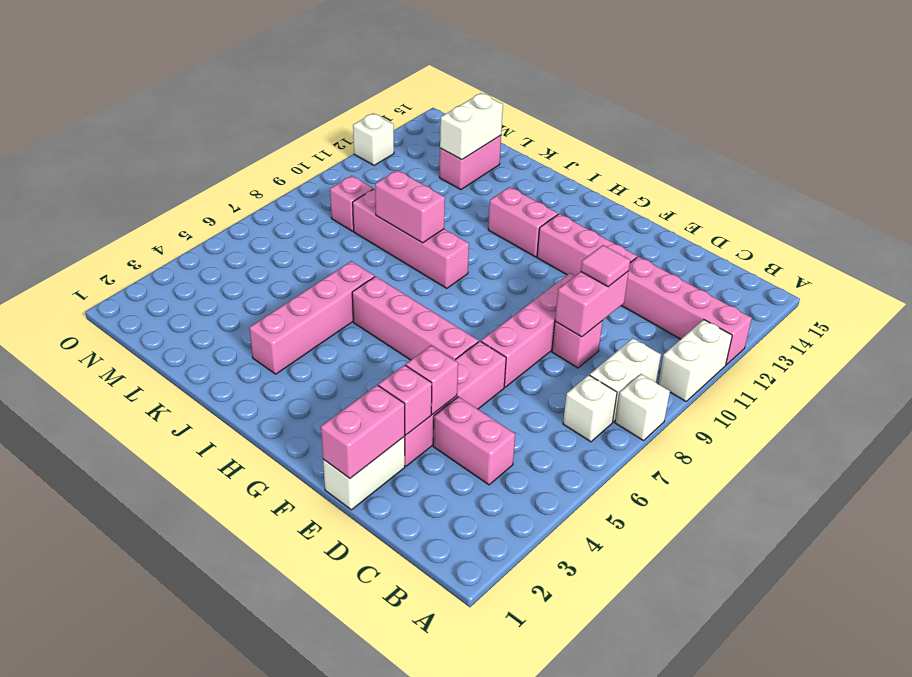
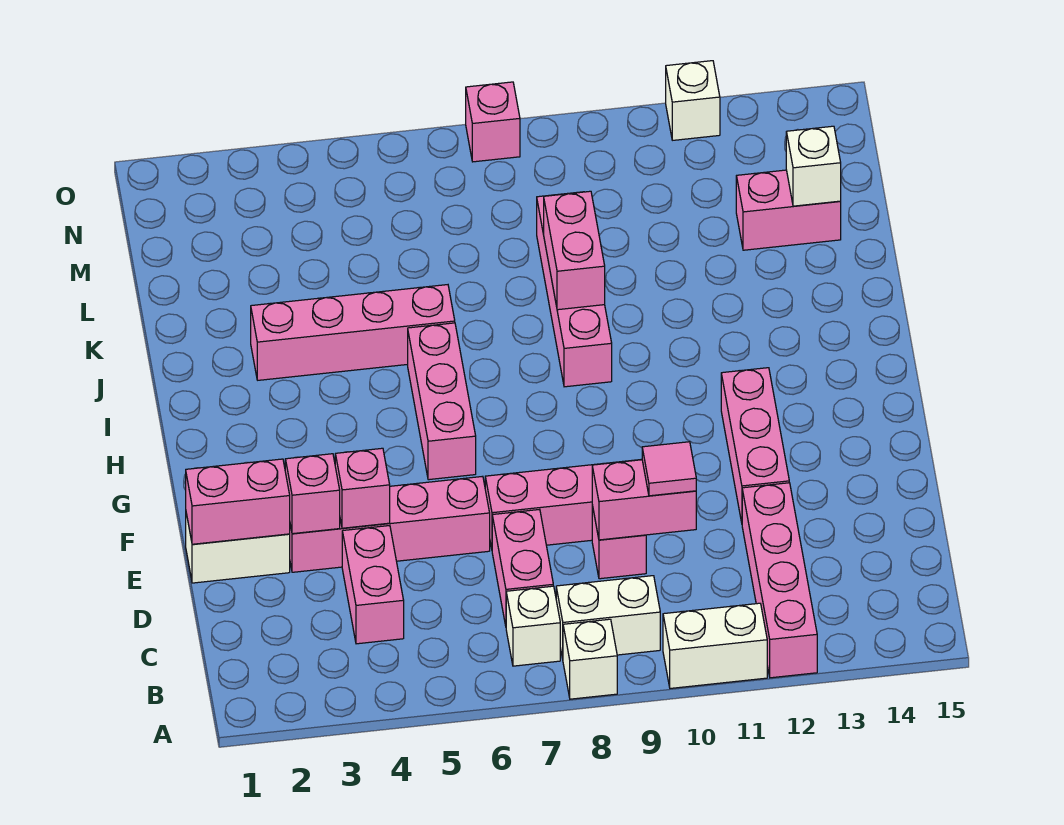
pink brick F6:I6 level 1 -> pink brick G6:I6 level 1
pink brick H12:I12 level 1 -> pink brick C7:D7 level 1
white brick L13:L14 level 2 -> white brick L14 level 2
pink brick M9 level 1 -> pink brick O8 level 1

